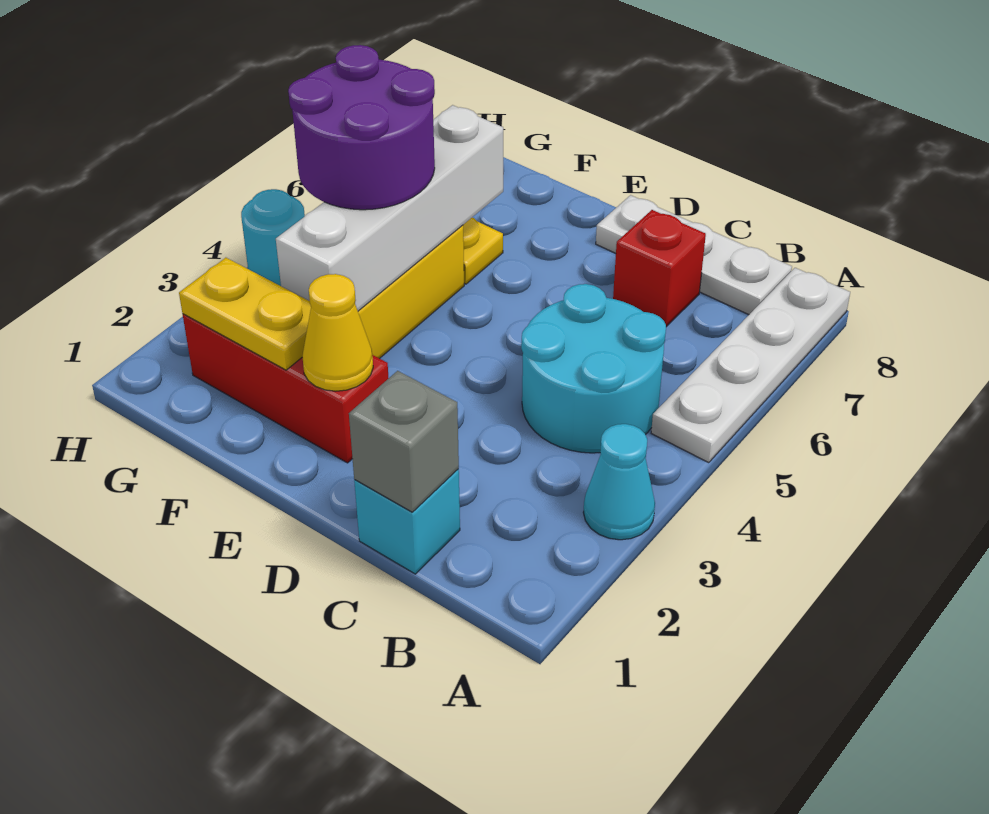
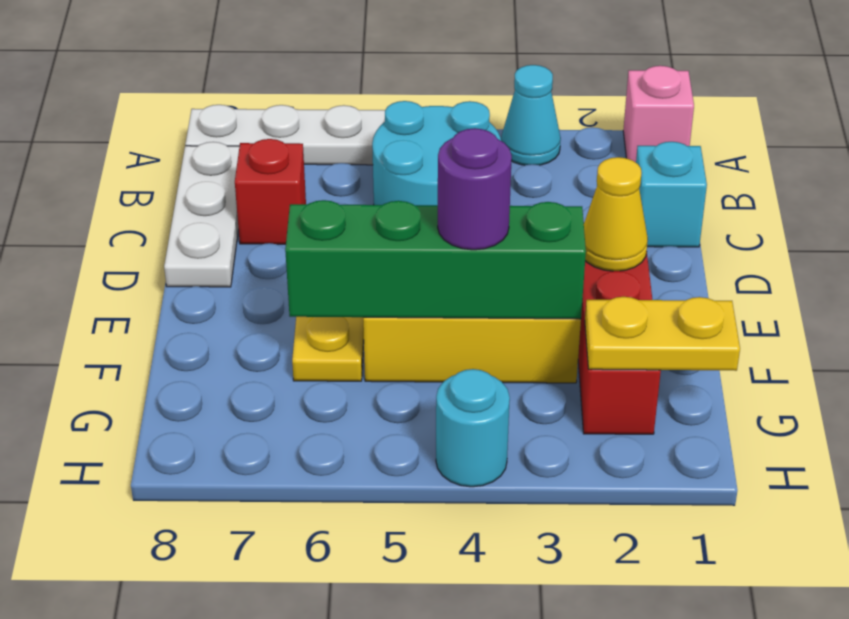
none -> pink brick A1 level 1
grey brick C1 level 2 -> none
yellow plate F2:G2 level 2 -> yellow plate G1:G2 level 2
white brick F3:F6 level 2 -> green brick F3:F6 level 2
purple round brick F4:G5 level 3 -> purple round brick F4 level 3

